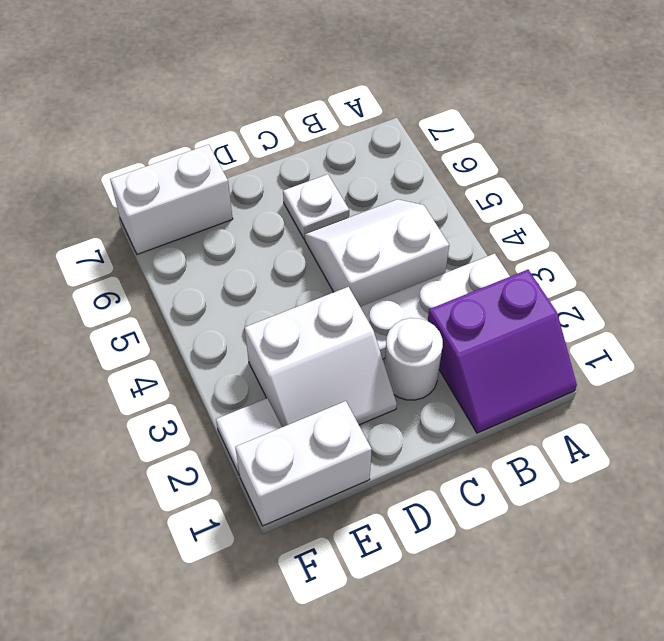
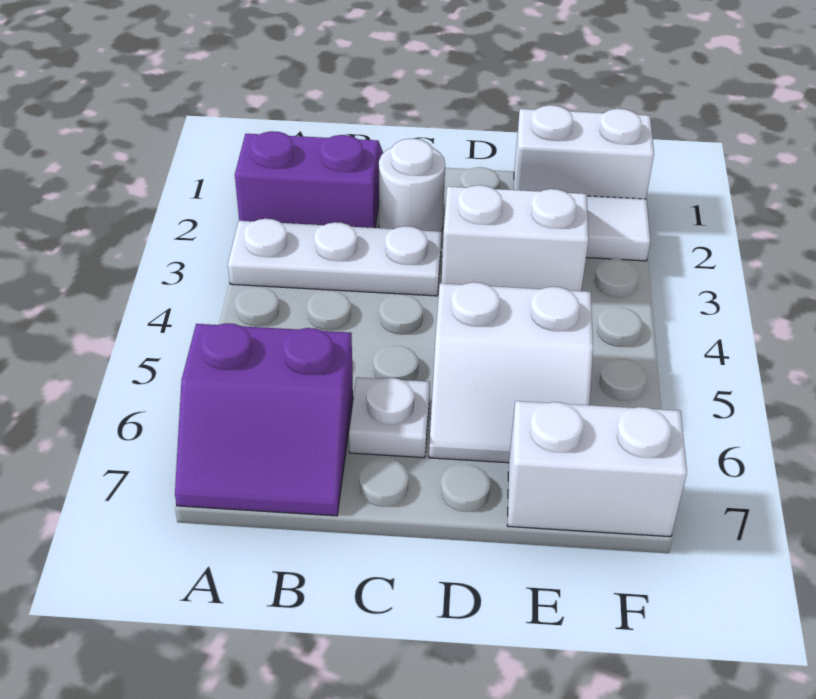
none -> purple slope A6:B7 level 1 top 6
white slope B4:C5 level 1 top 4 -> white slope D5:E6 level 1 top 5

